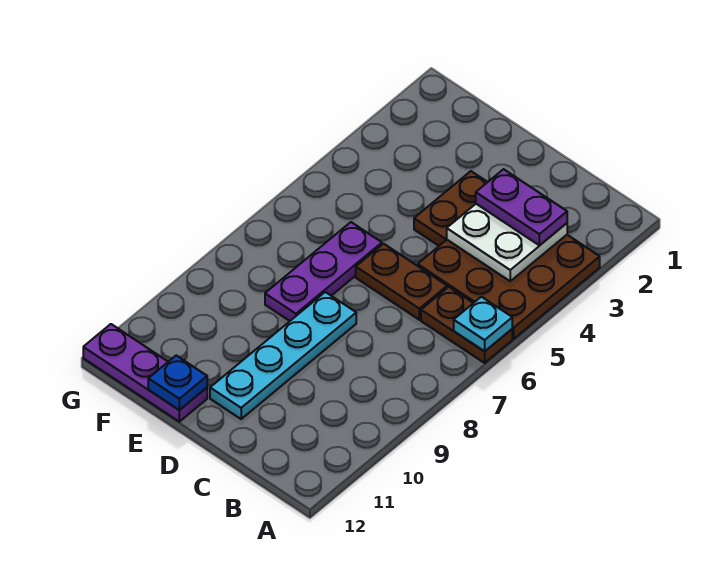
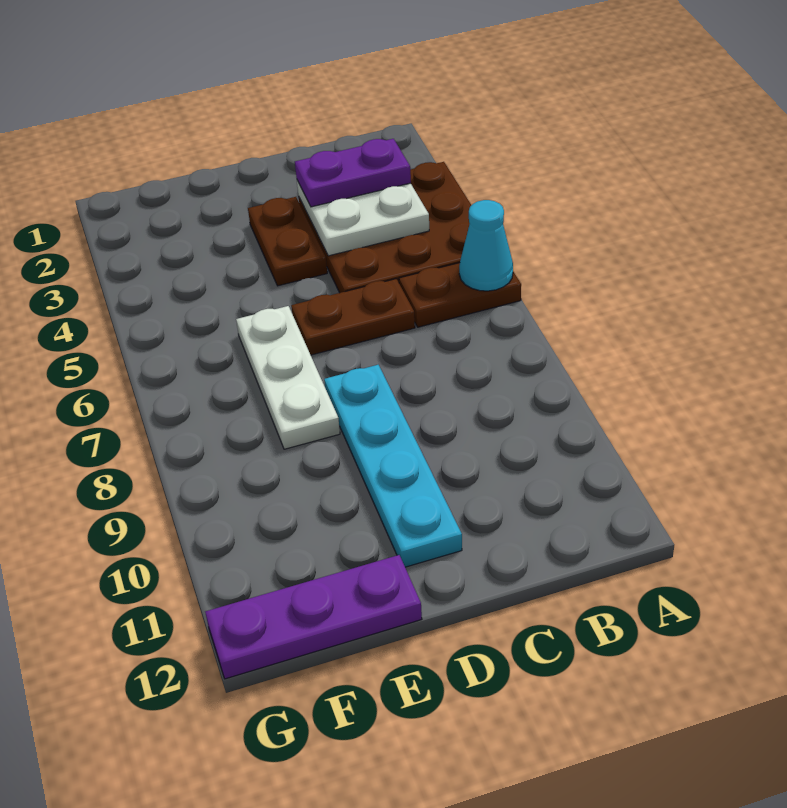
cyan plate A6 level 2 -> cyan cone A6 level 2
purple plate E6:E8 level 1 -> white plate E6:E8 level 1
blue plate E12 level 2 -> none

